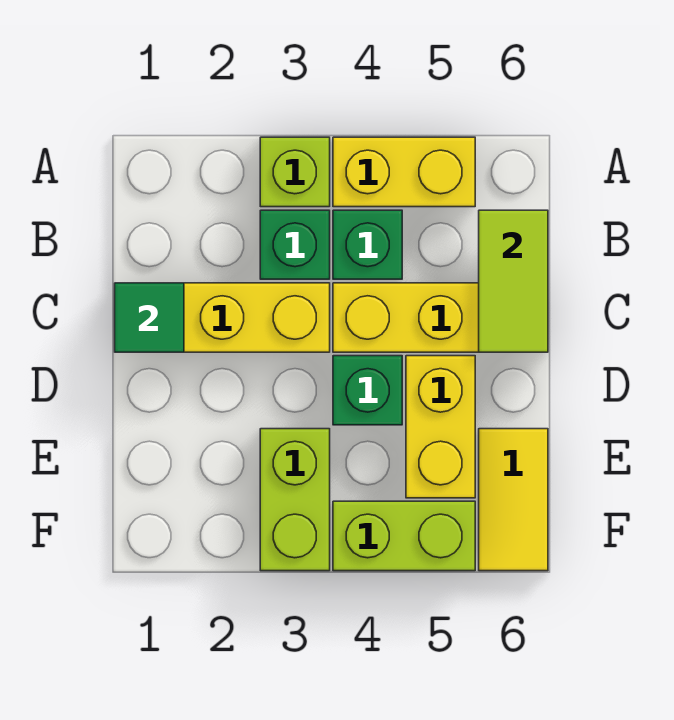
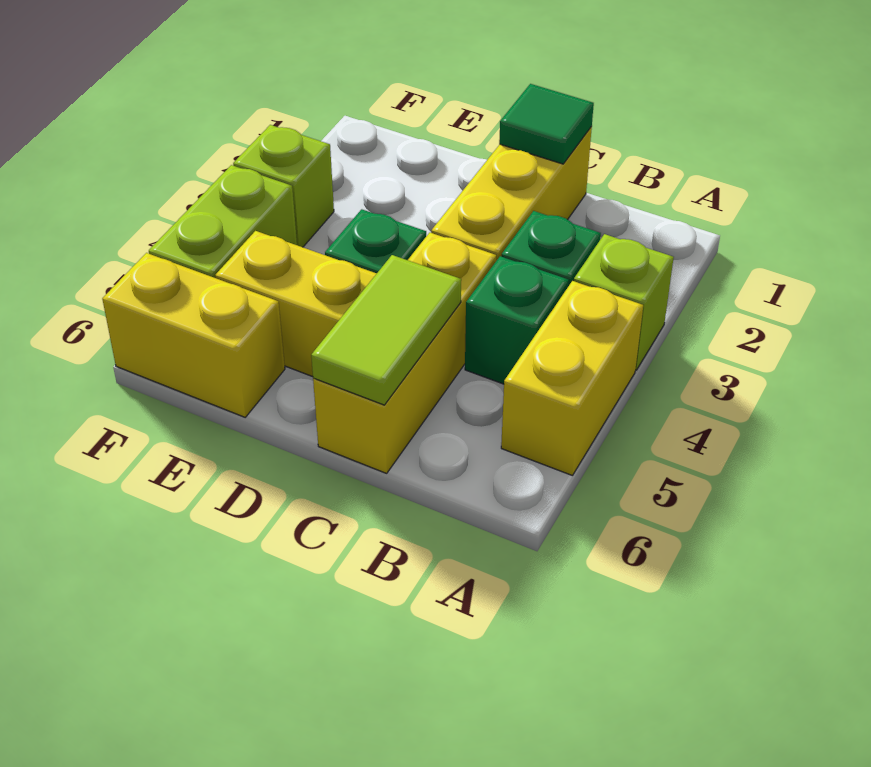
lime tile B6:C6 level 2 -> lime tile C5:C6 level 2
lime brick E3:F3 level 1 -> lime brick F3 level 1
yellow tile E6:F6 level 1 -> yellow brick E6:F6 level 1

